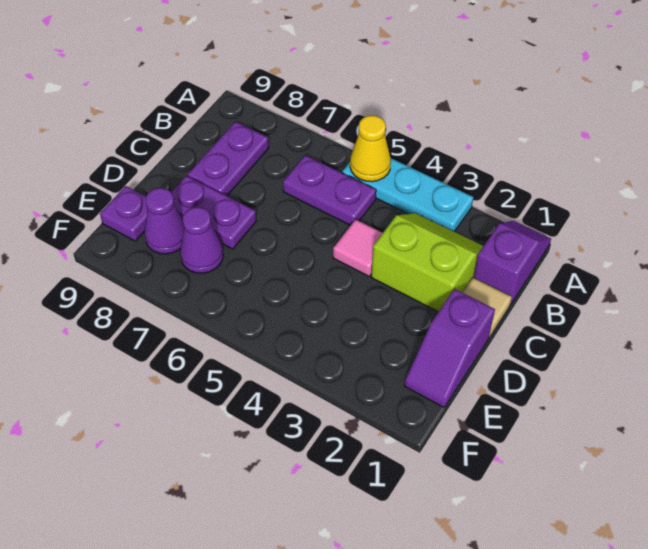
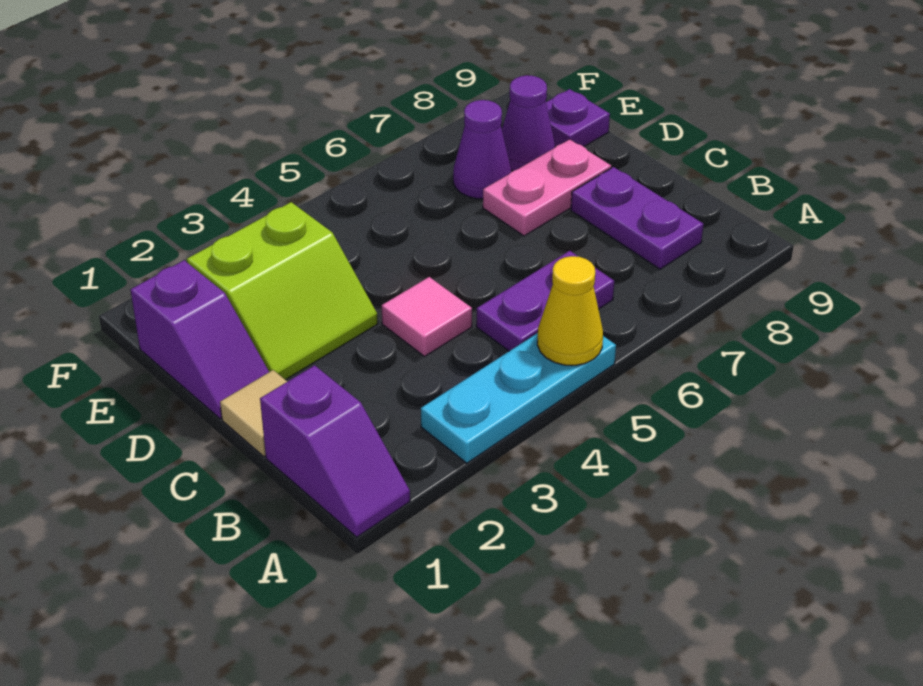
lime slope B2:C3 level 1 top C -> lime slope D2:E3 level 1 top E
purple slope D1:E1 level 1 top D -> purple slope D1:E1 level 1 top E
purple plate D7:D8 level 1 -> pink plate D7:D8 level 1

